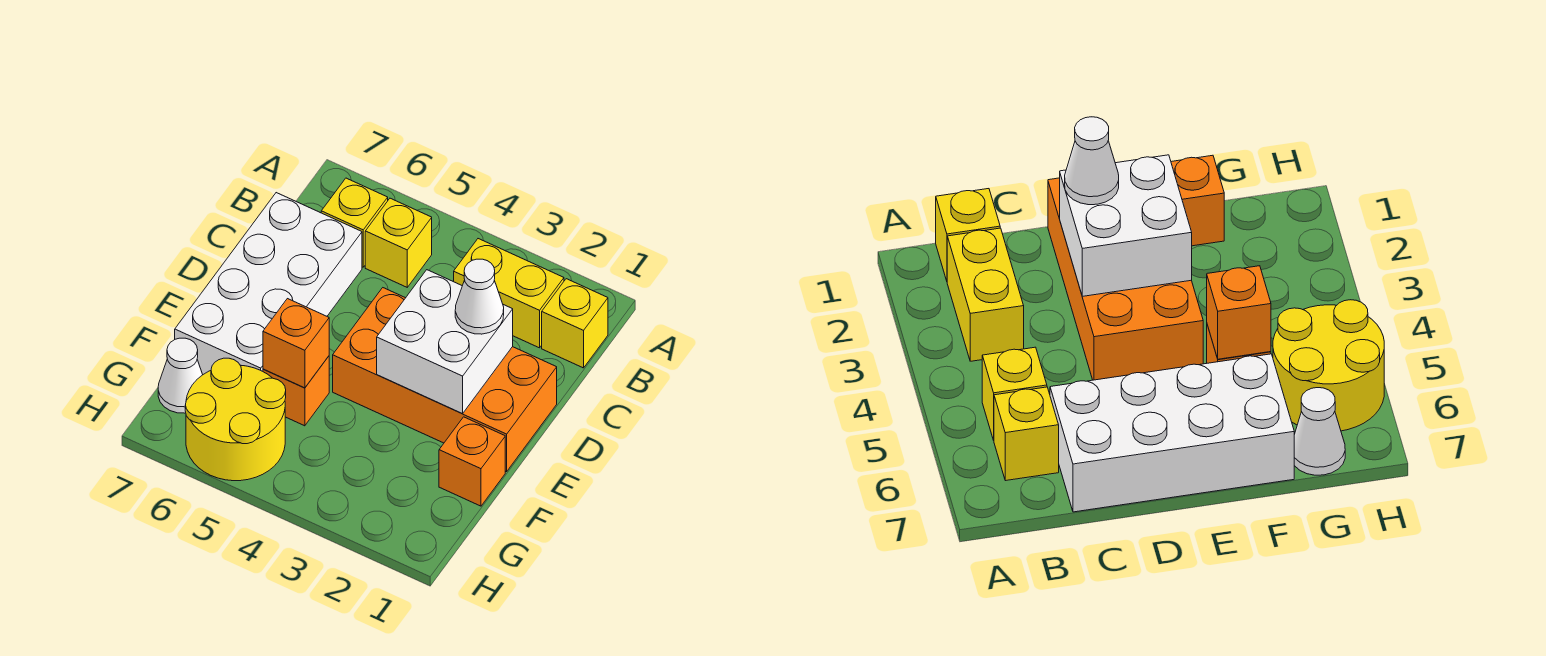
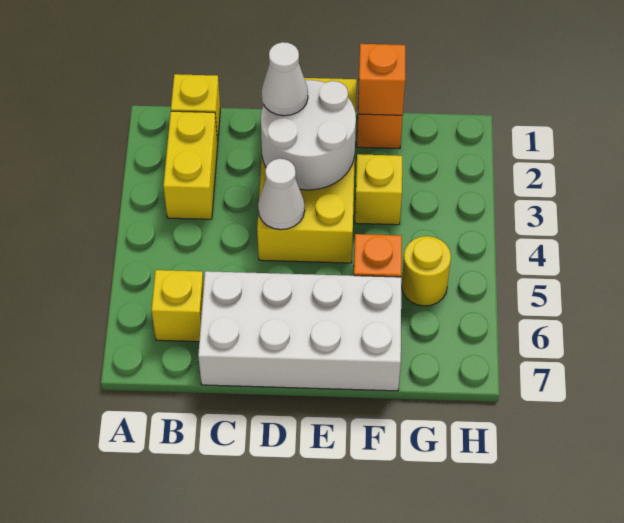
yellow brick B5 level 1 -> yellow brick F3 level 1
orange brick D1:E4 level 1 -> yellow brick D1:E4 level 1
white brick D2:E3 level 2 -> white round brick D2:E3 level 2
orange brick F5 level 2 -> orange brick F1 level 2
yellow round brick G5:H6 level 1 -> yellow round brick G5 level 1
white cone G7 level 1 -> white cone D4 level 2

